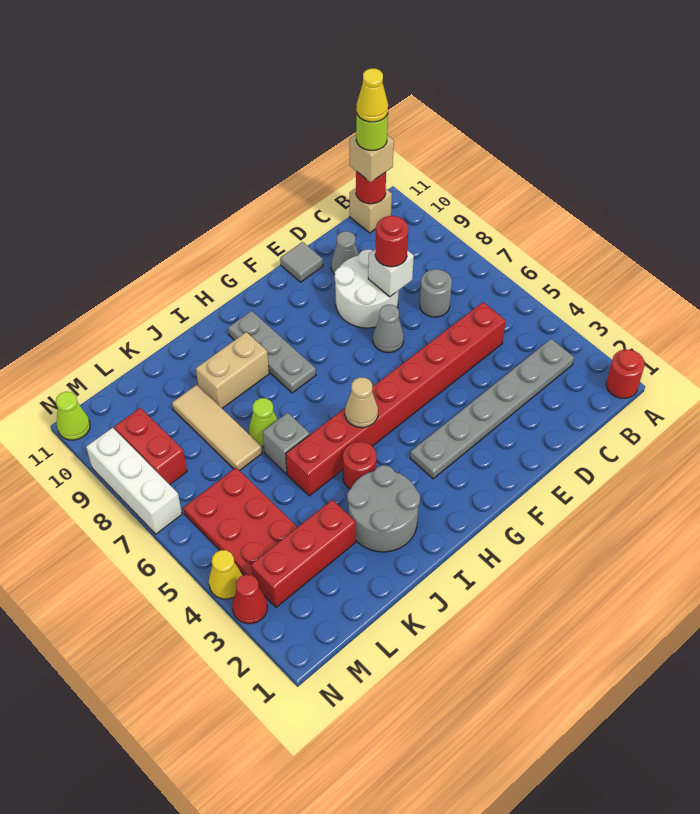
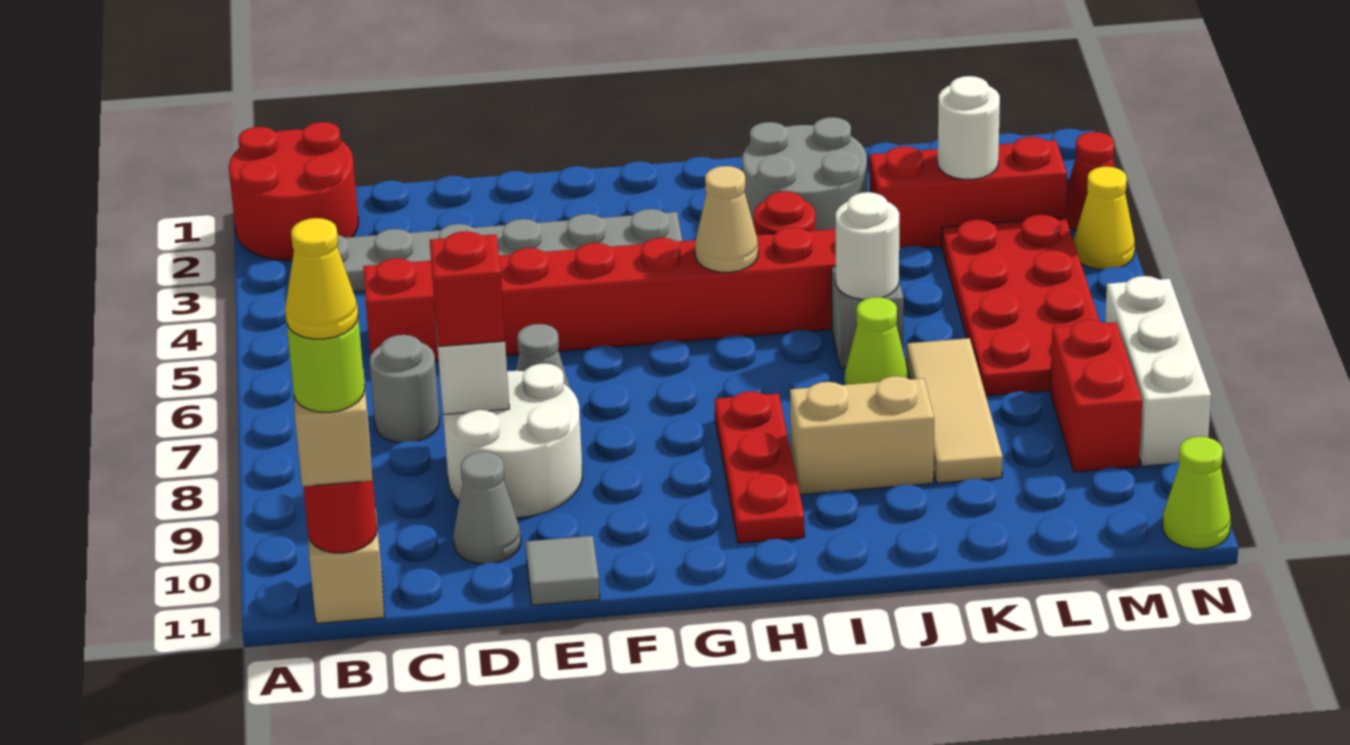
red round brick A1 level 1 -> red round brick A1:B2 level 1
red round brick D8 level 3 -> red brick D8 level 3
grey plate H8:H10 level 1 -> red plate H8:H10 level 1
none -> white round brick J6 level 2
none -> white round brick L3 level 2
red plate L4:M6 level 1 -> red plate L4:M7 level 1

